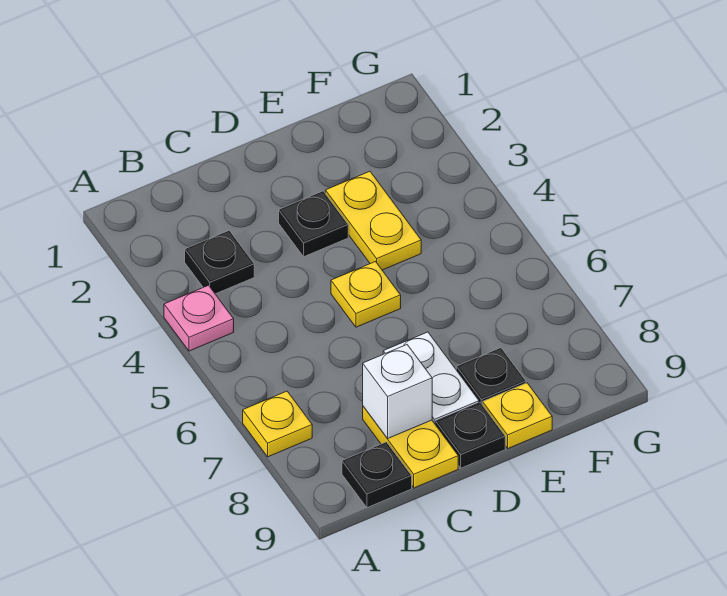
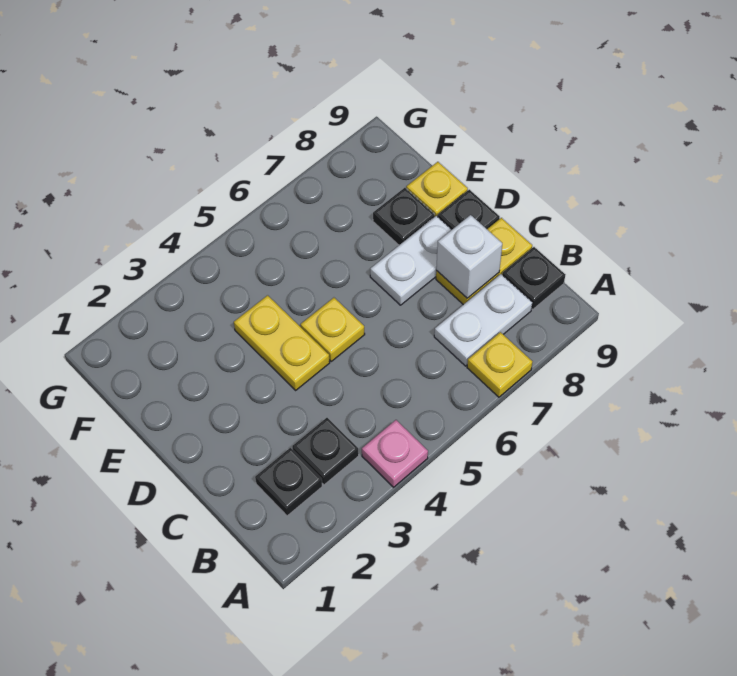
none -> white plate B7:B8 level 1
black plate D3 level 1 -> black plate B2 level 1
yellow plate E3:E4 level 1 -> yellow plate D4:E4 level 1

